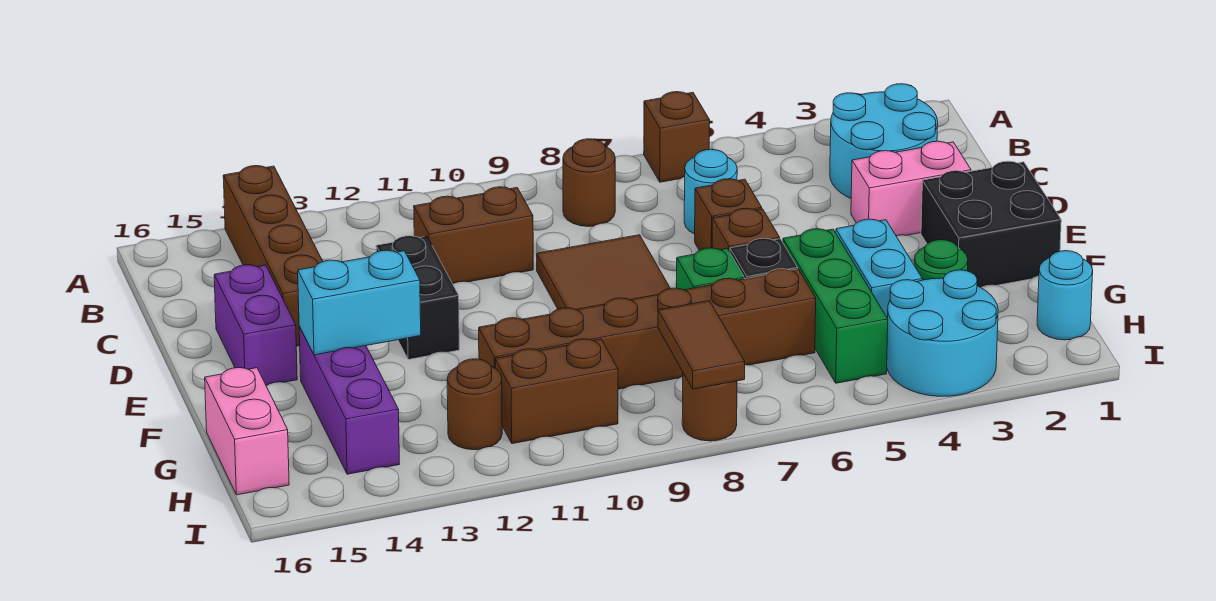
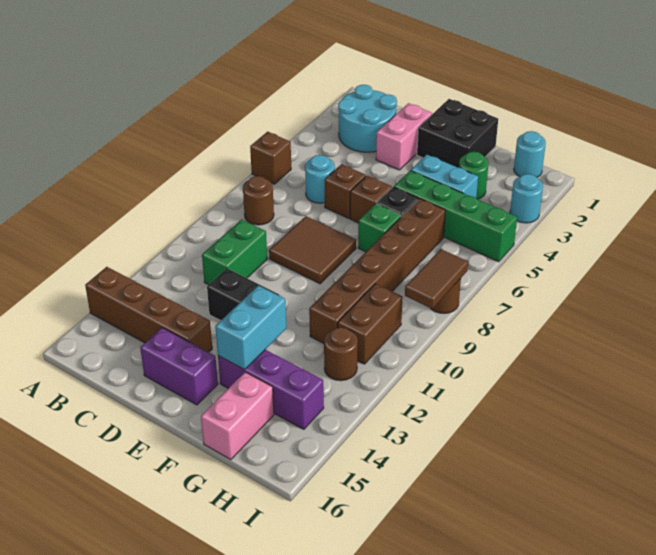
brown brick C10:C11 level 1 -> green brick C10:C11 level 1
green brick F5:H5 level 1 -> green brick F5:I5 level 1
pink brick G16:H16 level 1 -> pink brick G15:G16 level 1
cyan round brick H3:I4 level 1 -> cyan round brick I3 level 1
brown tile H8:I8 level 2 -> brown tile I8:I9 level 2

